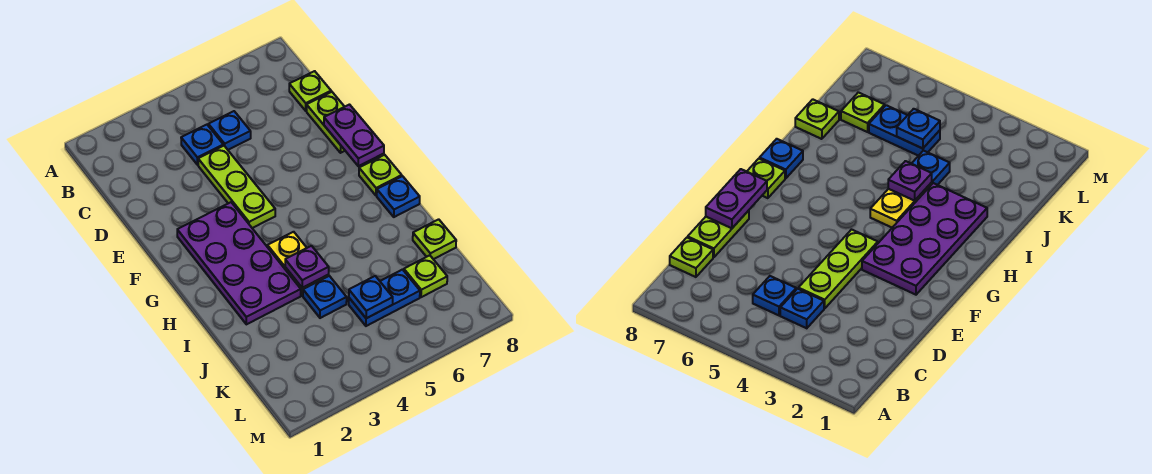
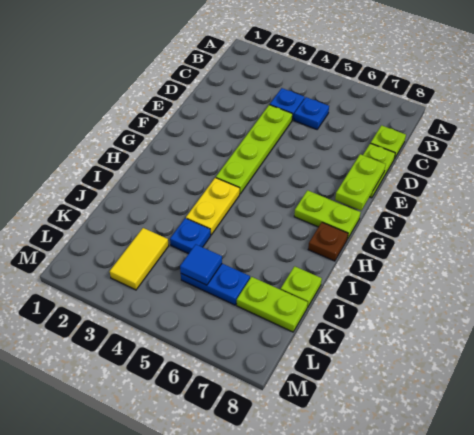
lime plate D4:F4 level 1 -> lime plate D4:G4 level 1
purple plate E8:F8 level 2 -> lime plate E8:F8 level 2
purple plate F2:I3 level 1 -> none
lime plate G8 level 1 -> lime plate G7:G8 level 1
blue plate H8 level 1 -> brown plate H8 level 1
purple plate I4 level 2 -> none
none -> yellow tile K3:L3 level 1
blue plate K5 level 2 -> blue tile K5 level 2
lime plate K7 level 1 -> lime plate K7:K8 level 1

